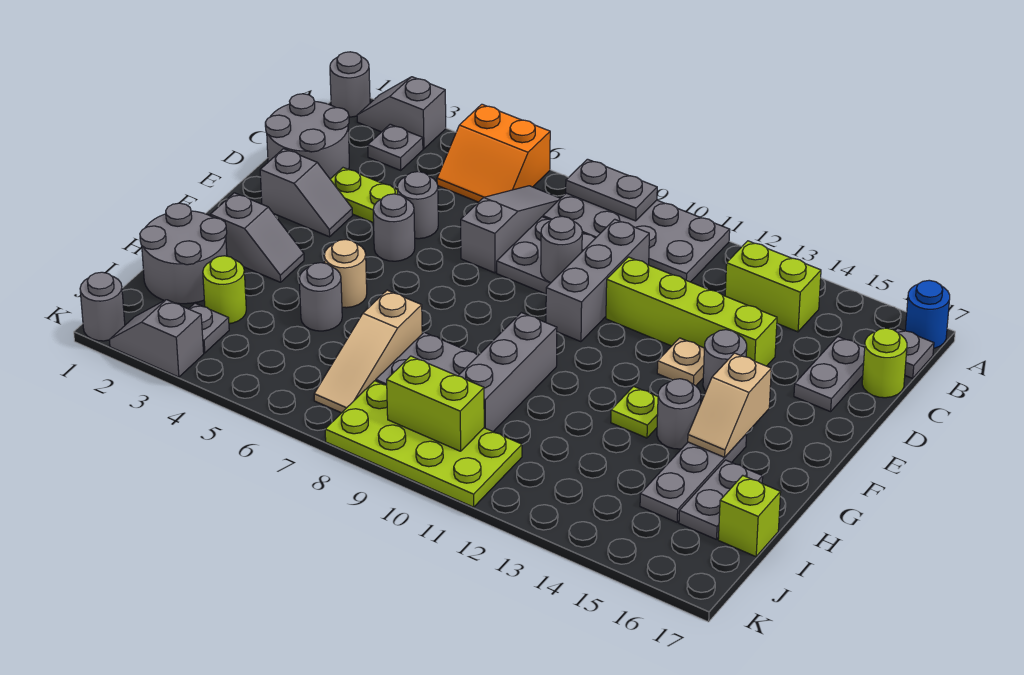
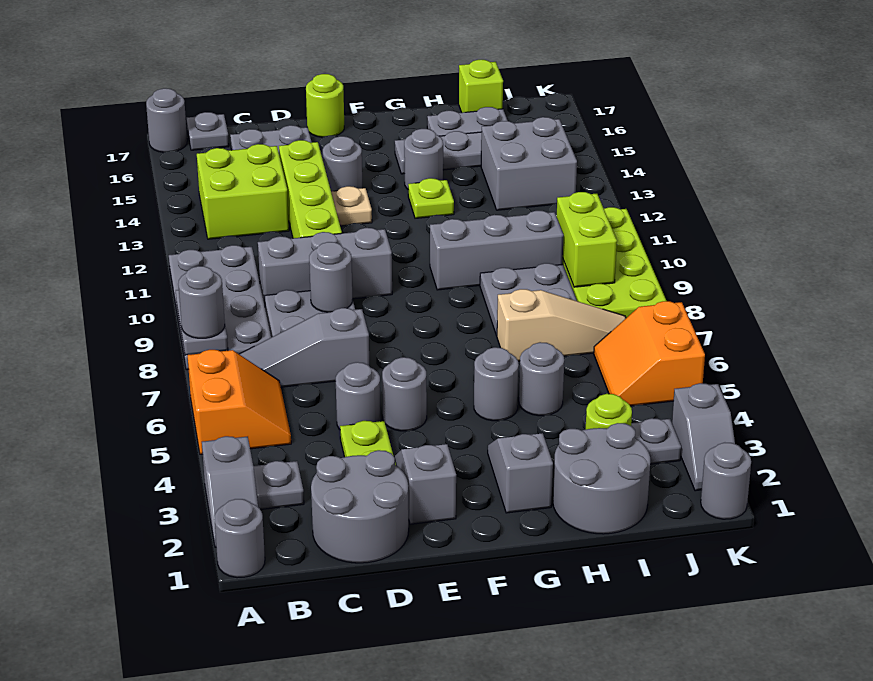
none -> grey round brick A8 level 3
blue round brick A17 level 1 -> grey round brick A17 level 1
lime brick B13:B14 level 1 -> lime brick B13:C14 level 1
lime round brick C17 level 1 -> lime round brick E17 level 1
tan slope F15:G15 level 2 top F -> none
tan round brick G5 level 1 -> grey round brick G5 level 1
none -> grey brick I13:J14 level 1
none -> orange slope J5:K6 level 1 top K

